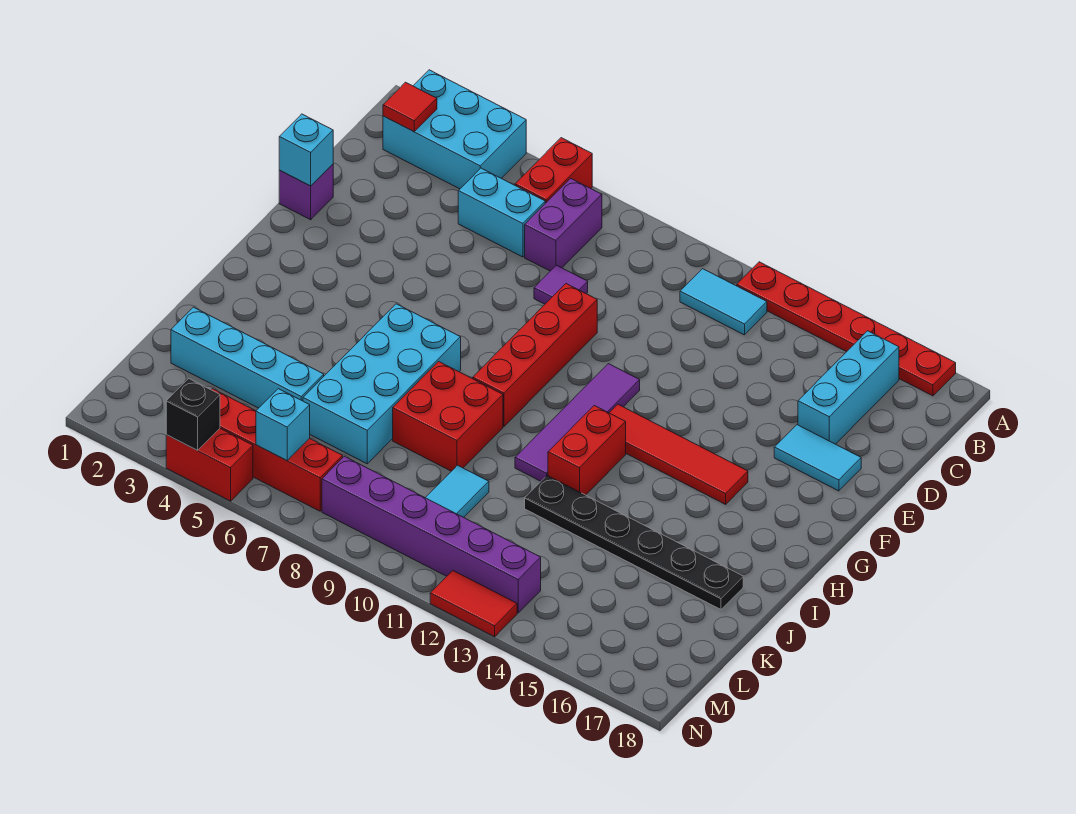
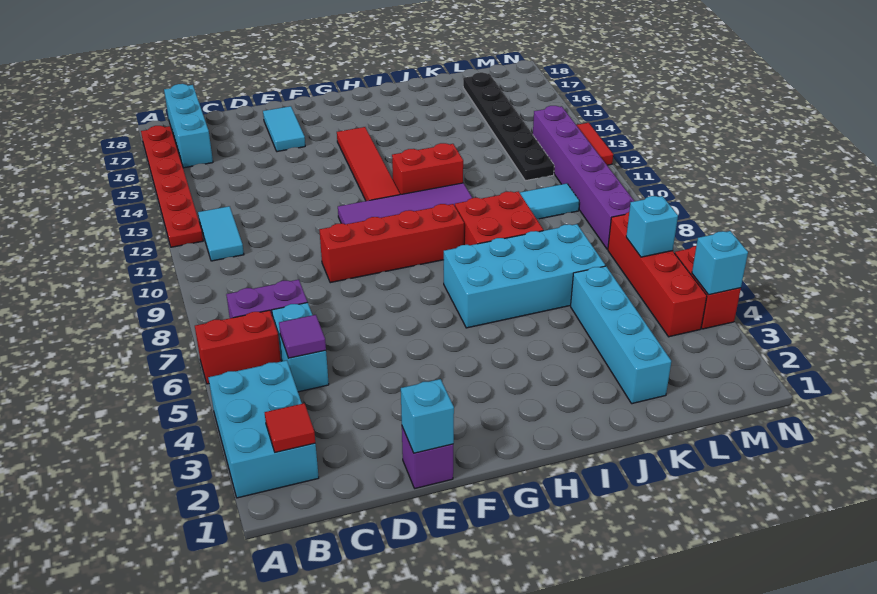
cyan brick B16:D16 level 1 -> cyan brick B16:B18 level 1
purple tile D8 level 1 -> purple tile C5 level 2
black plate J12:J17 level 1 -> black plate L12:L17 level 1
black brick N4 level 2 -> cyan brick N4 level 2

